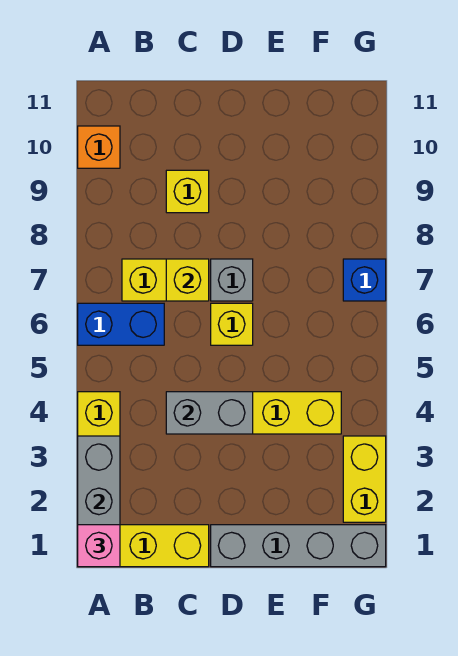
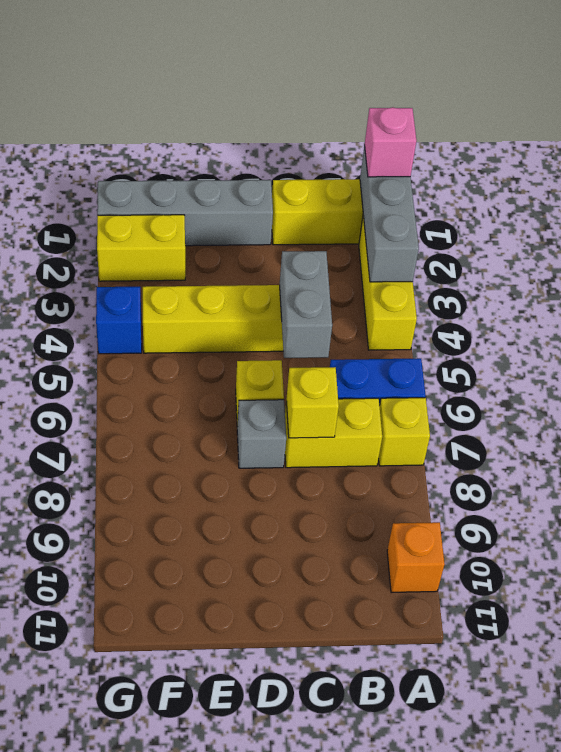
grey brick C4:D4 level 2 -> grey brick C4:C5 level 2
yellow brick C9 level 1 -> yellow brick A7 level 1
yellow brick G2:G3 level 1 -> yellow brick F2:G2 level 1
blue brick G7 level 1 -> blue brick G4 level 1

